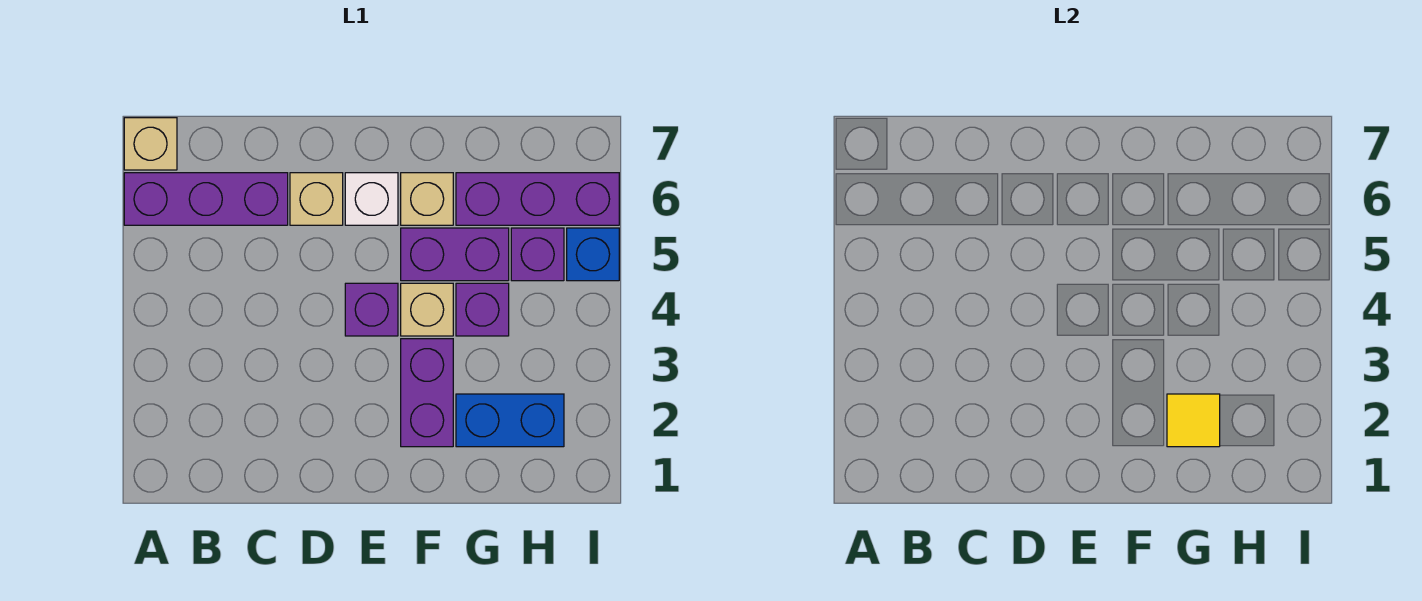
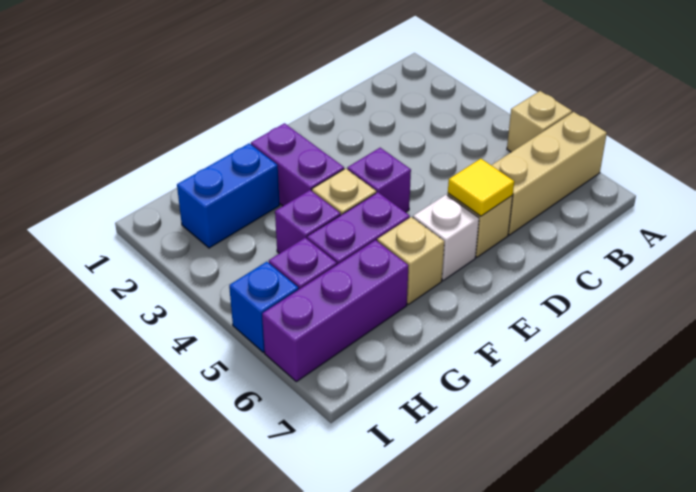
purple brick A6:C6 level 1 -> tan brick A6:C6 level 1
tan brick A7 level 1 -> tan brick A5 level 1
yellow tile G2 level 2 -> yellow tile D6 level 2

